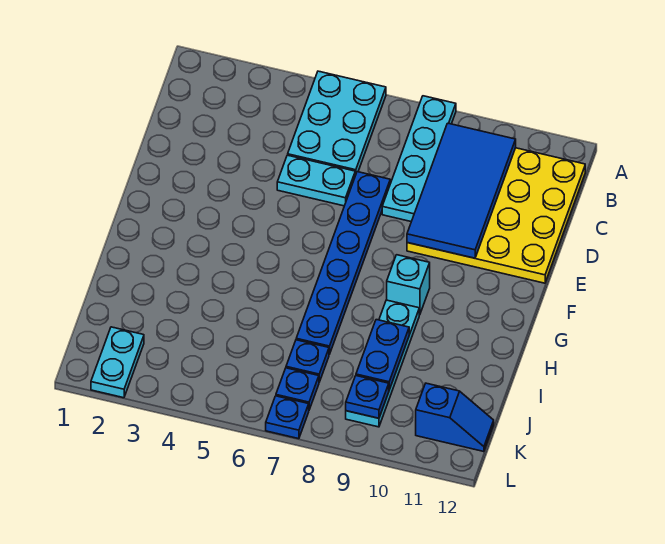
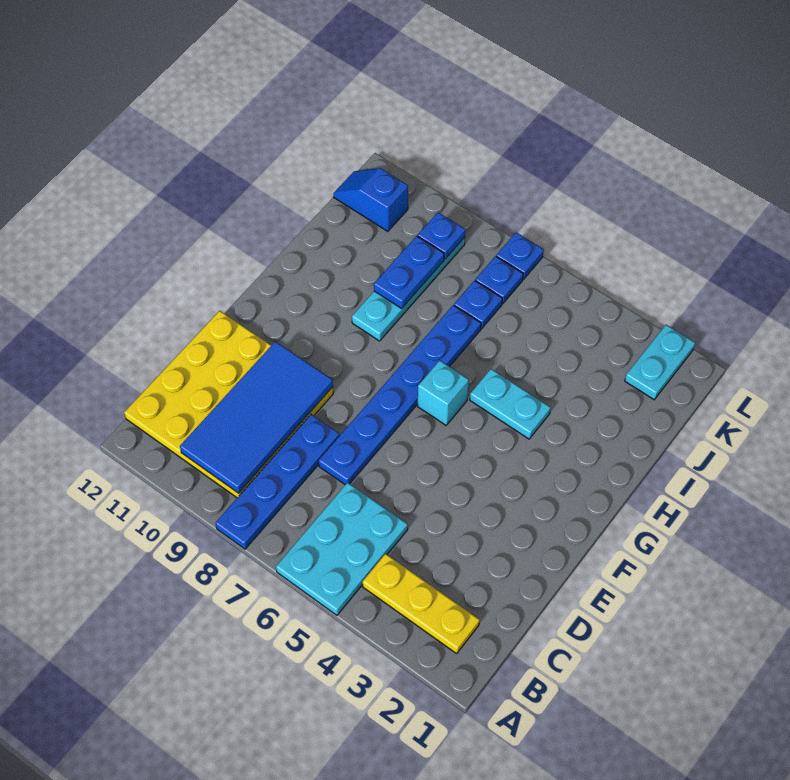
cyan plate A8:D8 level 1 -> blue plate A8:D8 level 1
none -> yellow plate B2:B4 level 1
cyan plate D5:D6 level 1 -> cyan plate H4:H5 level 1
cyan brick G9 level 1 -> cyan brick G6 level 1

